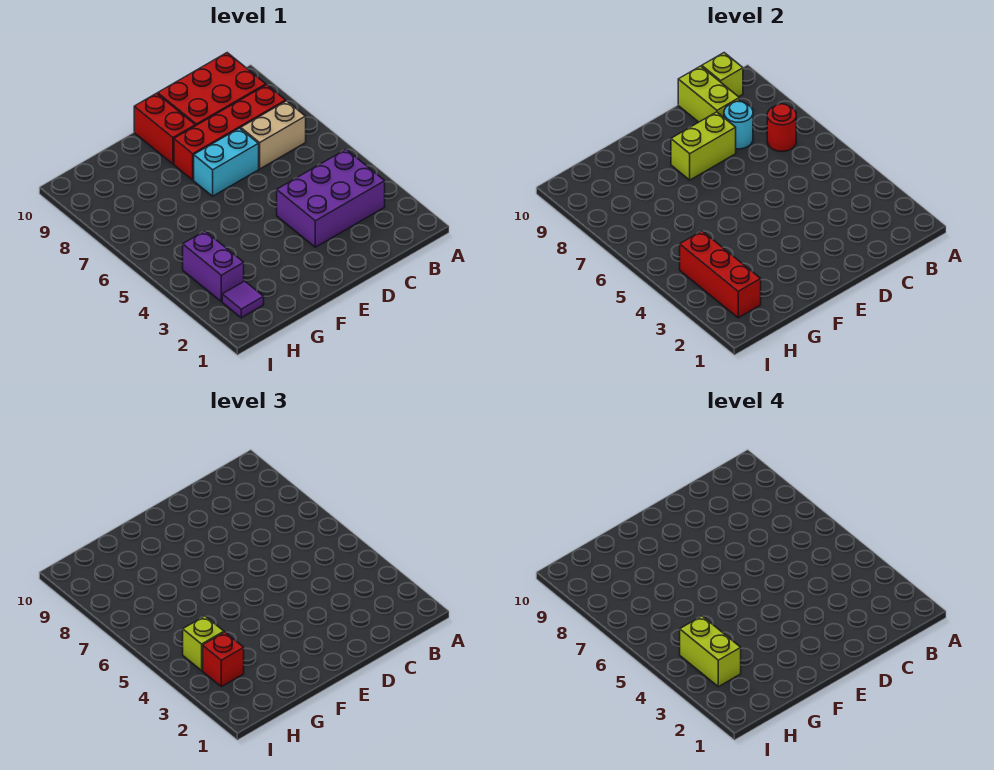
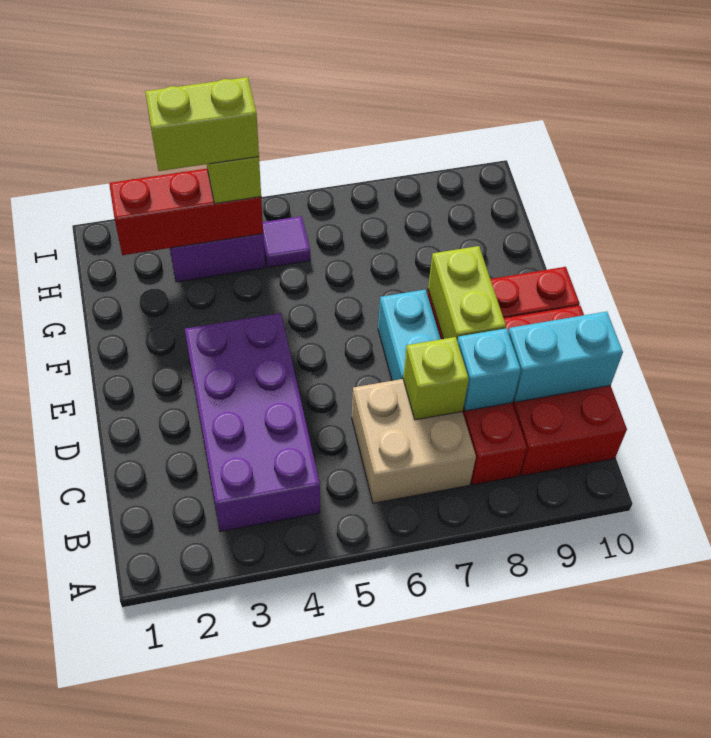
purple brick B3:D4 level 1 -> purple brick B3:E4 level 1
tan brick B7:C7 level 1 -> tan brick B6:C7 level 1
red round brick B7 level 2 -> none
lime brick B10 level 2 -> lime brick C7 level 2
cyan round brick C8 level 2 -> cyan brick C8 level 2
lime brick C9:C10 level 2 -> cyan brick C9:C10 level 2
purple tile H2 level 1 -> purple tile H5 level 1
red brick H3 level 3 -> none

